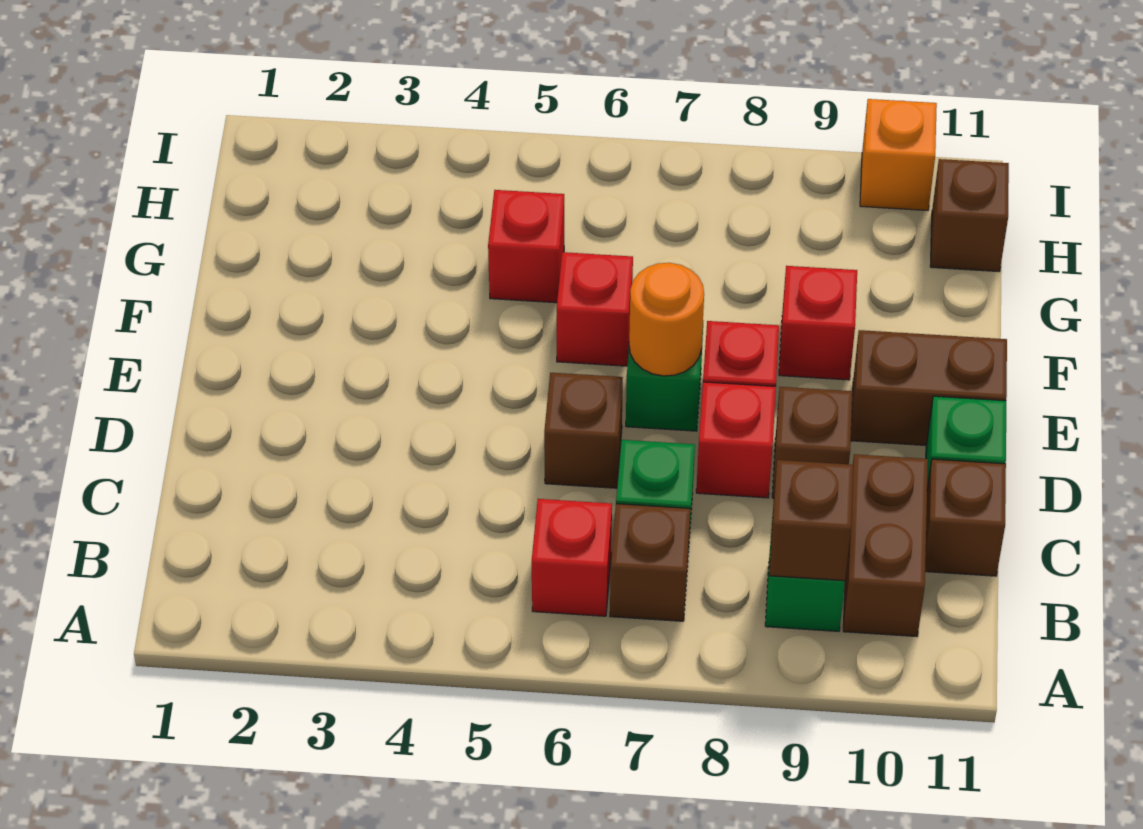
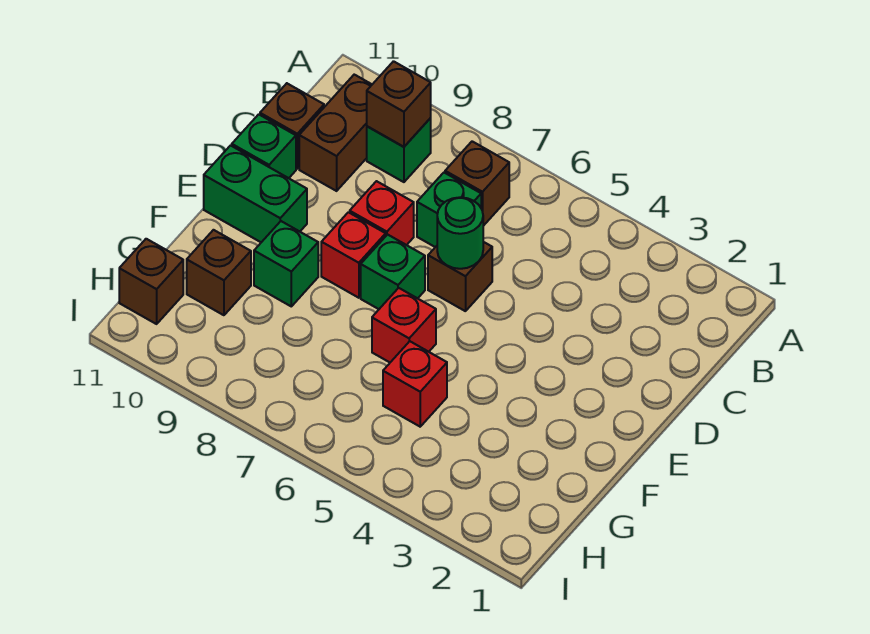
red brick B6 level 1 -> none
none -> green round brick D6 level 2
brown brick D9 level 1 -> brown brick G10 level 1
orange round brick E7 level 2 -> none
brown brick E10:E11 level 1 -> green brick E10:E11 level 1
red brick F9 level 1 -> green brick F9 level 1
orange brick I10 level 1 -> none

